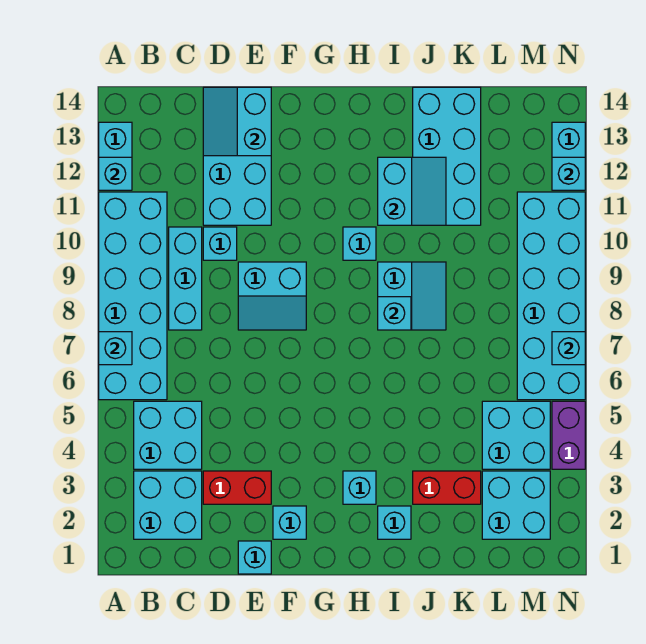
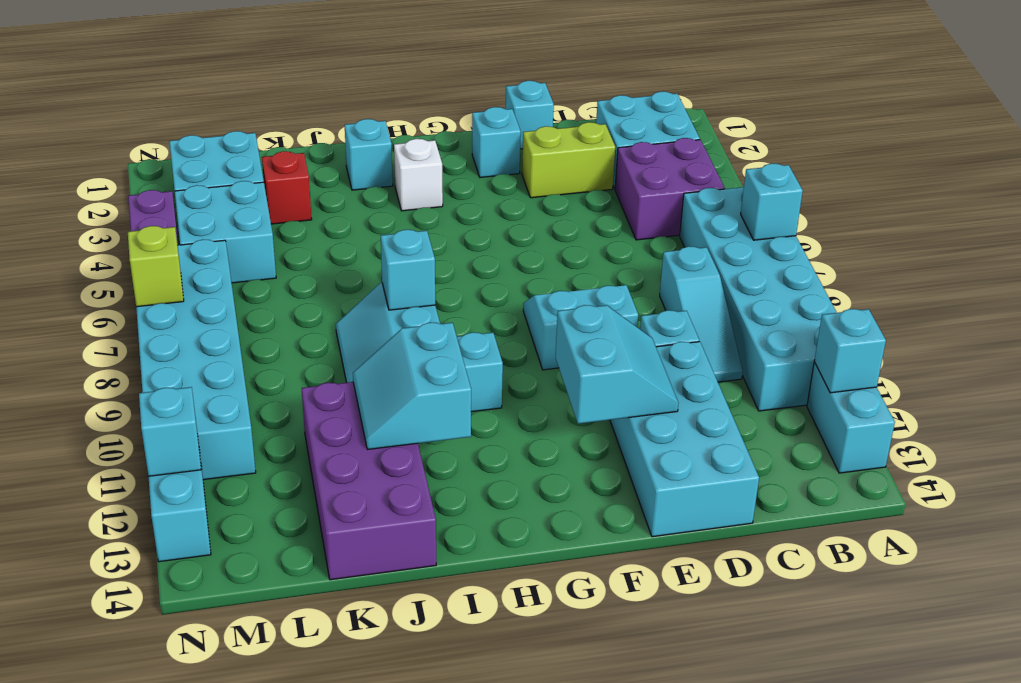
cyan brick B4:C5 level 1 -> purple brick B4:C5 level 1
cyan brick C8:C10 level 1 -> cyan slope C8:C10 level 1 top 8
red brick D3:E3 level 1 -> lime brick D3:E3 level 1
cyan slope D13:E14 level 2 top E -> cyan slope E11:F12 level 2 top F
cyan brick H3 level 1 -> white brick H3 level 1
red brick J3:K3 level 1 -> red brick K3 level 1
cyan brick J11:K14 level 1 -> purple brick J11:K14 level 1
cyan brick N7 level 2 -> lime brick N7 level 2

